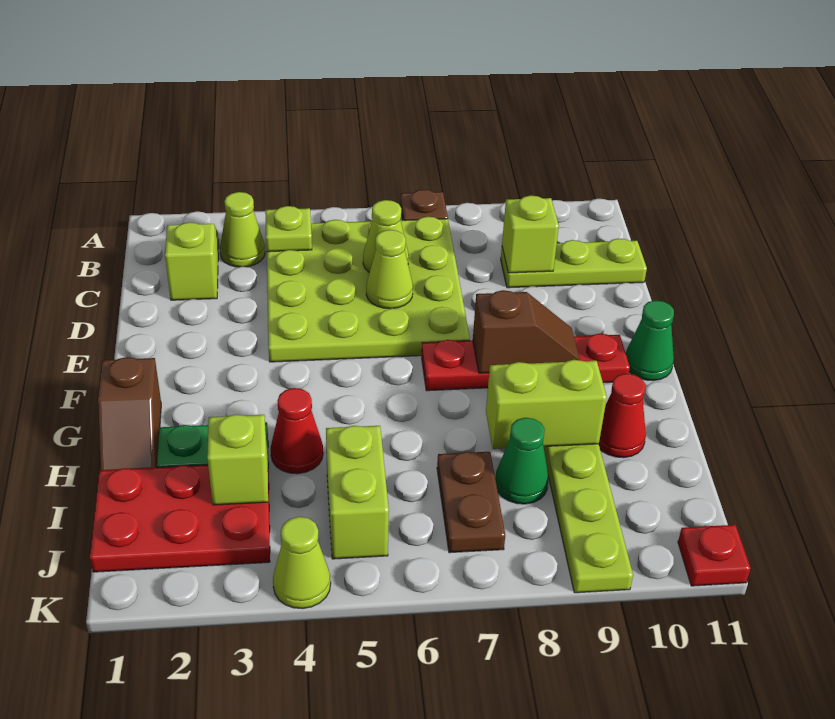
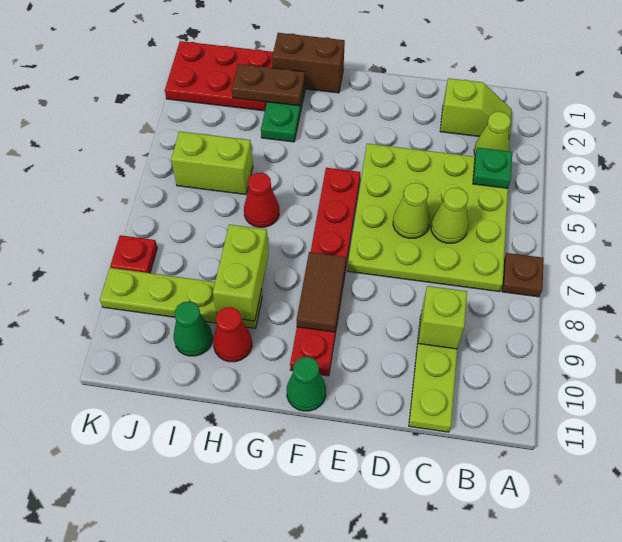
lime plate B4 level 2 -> green plate B4 level 2
red plate F7:F10 level 1 -> red plate F5:F10 level 1
brown slope F8:F9 level 2 top 8 -> brown tile F8:F9 level 2
brown slope G1:H1 level 1 top G -> brown brick G1:H1 level 1
red cone H4 level 1 -> red cone H6 level 1
red plate I1:J3 level 1 -> red plate I1:K2 level 1
lime brick I3 level 2 -> none
brown plate I7:J7 level 1 -> brown plate H2:I2 level 2
green cone I8 level 1 -> green cone I10 level 1
lime cone K4 level 1 -> none
red plate K11 level 1 -> red plate K8 level 1

